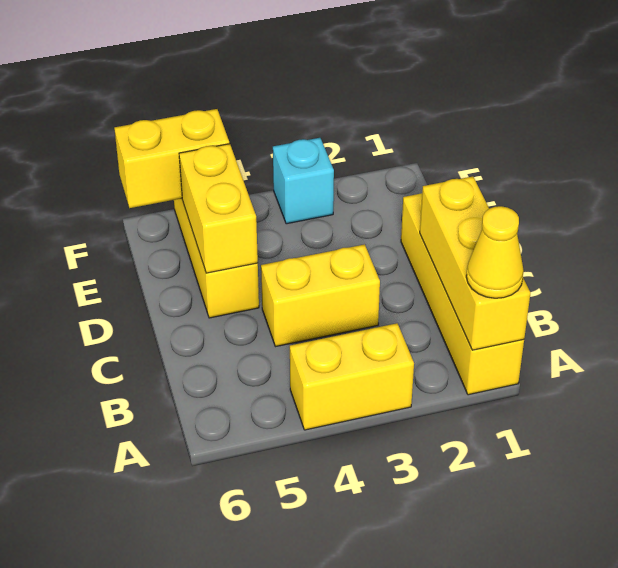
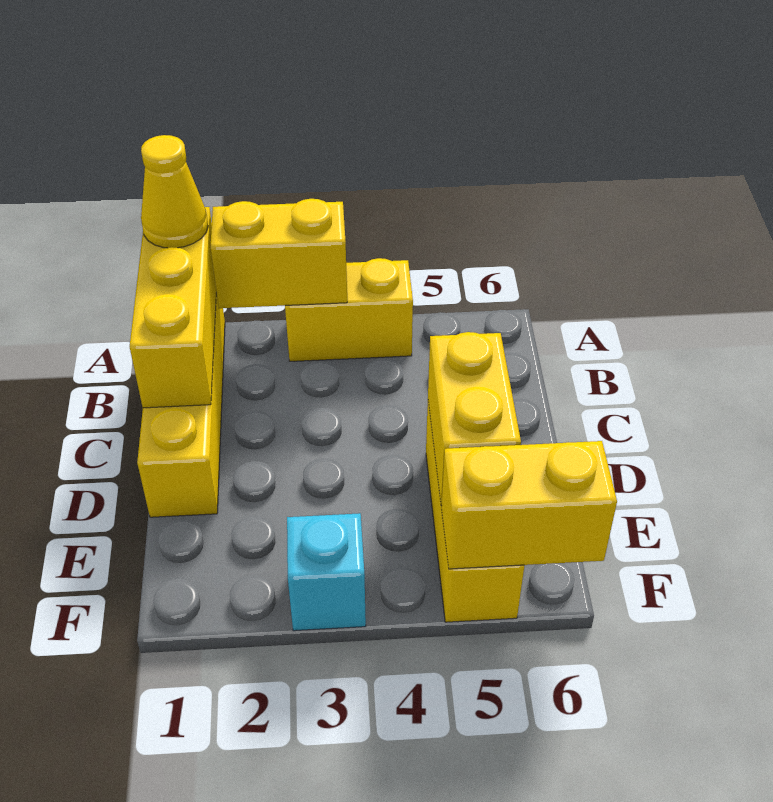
yellow brick C3:C4 level 1 -> yellow brick A2:A3 level 2

